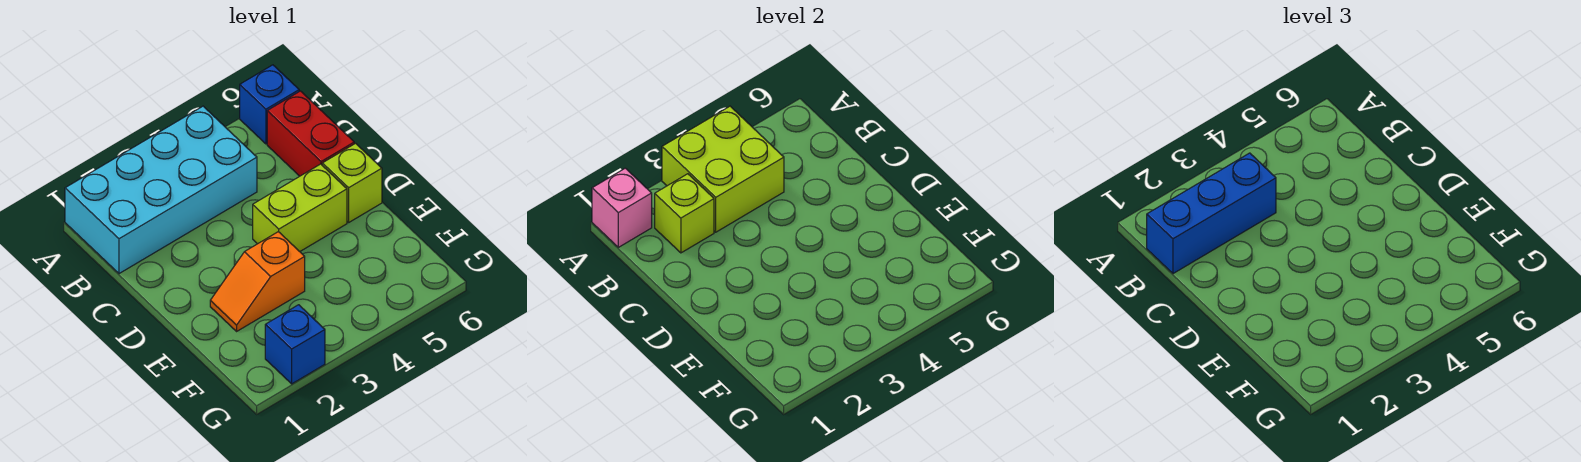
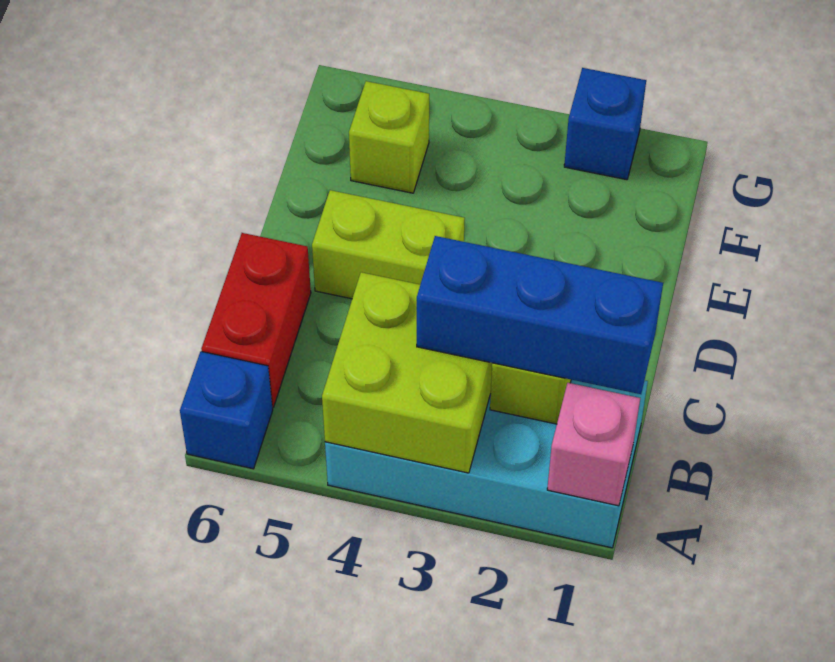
lime brick D6 level 1 -> lime brick F5 level 1
orange slope E2:E3 level 1 top 3 -> none

